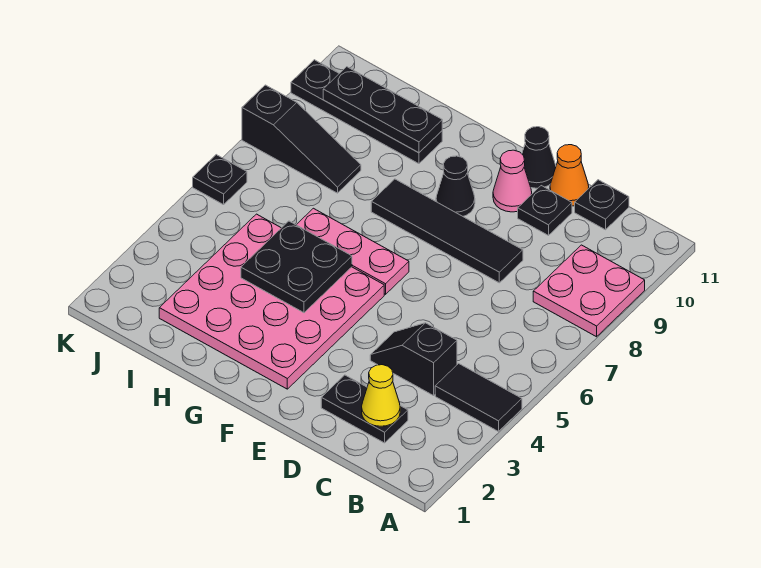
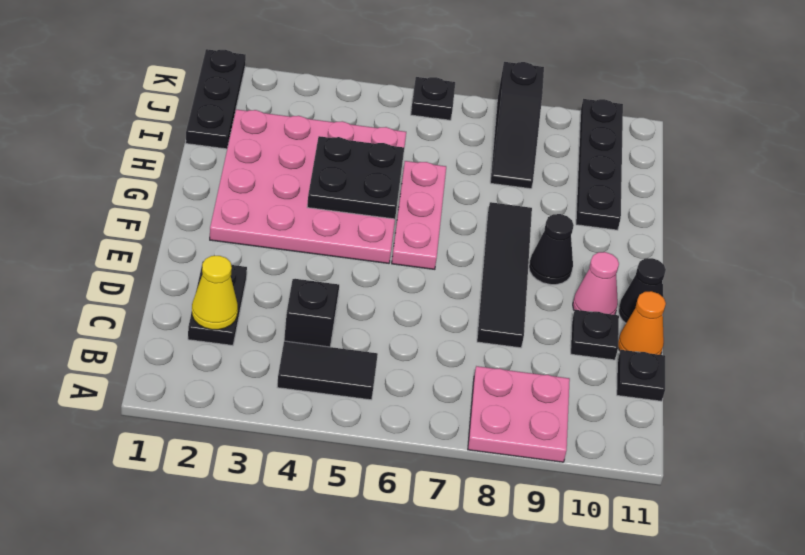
black tile A4:B4 level 1 -> black tile B4:B5 level 1
black plate H10:J10 level 2 -> black plate I1:K1 level 1

